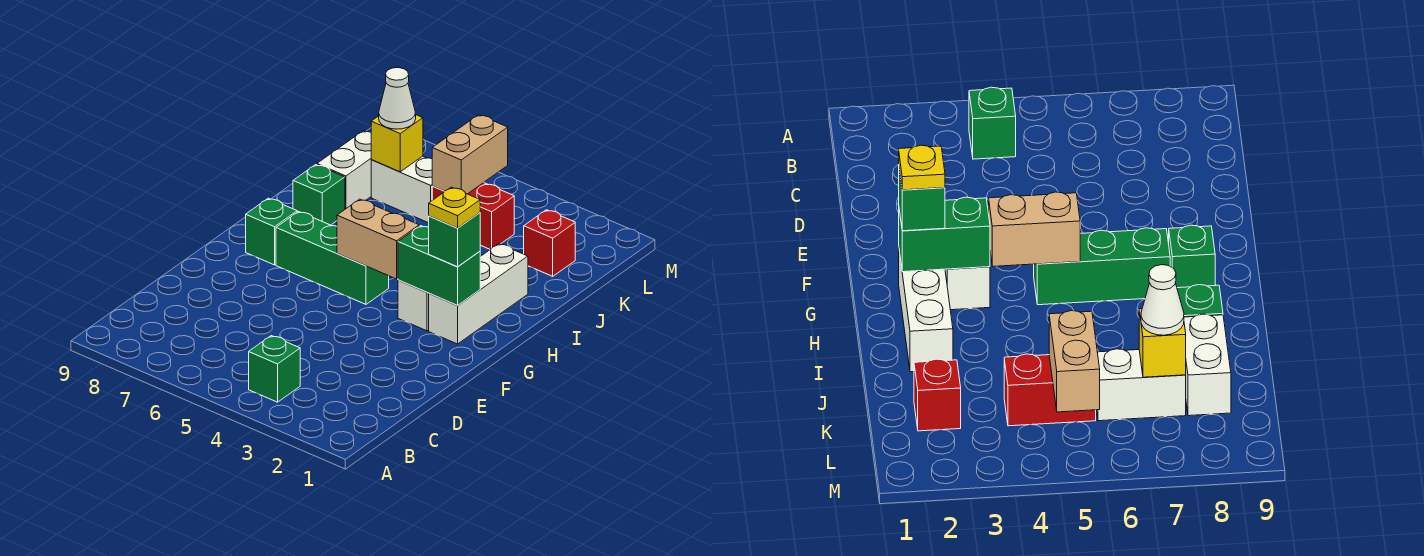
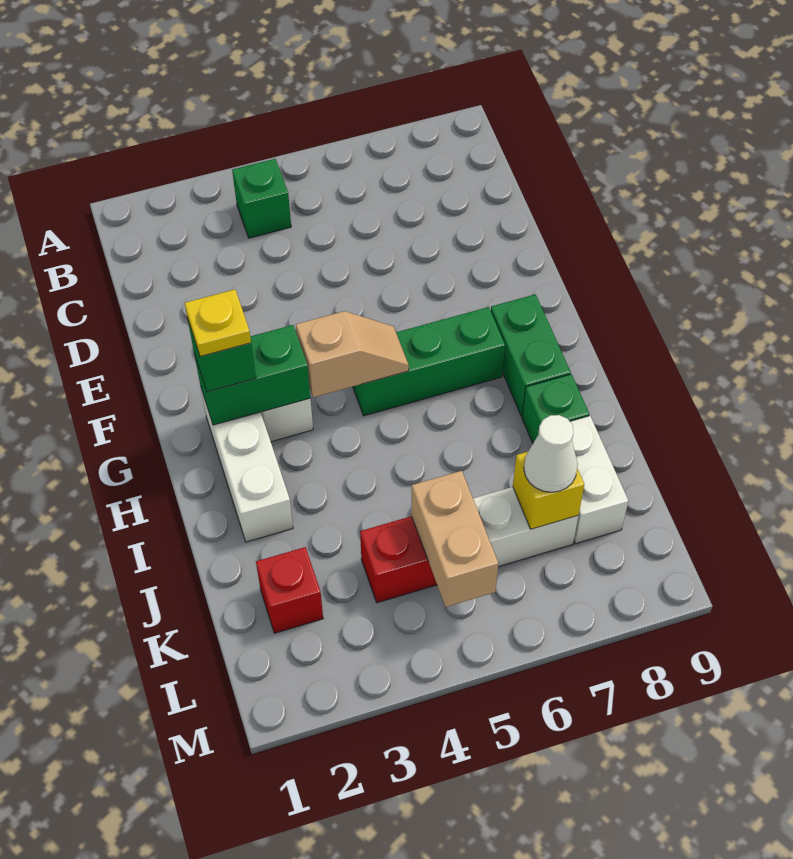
tan brick G4:G5 level 2 -> tan slope G4:G5 level 2 top 4
green brick G8 level 1 -> green brick G8:H8 level 1

